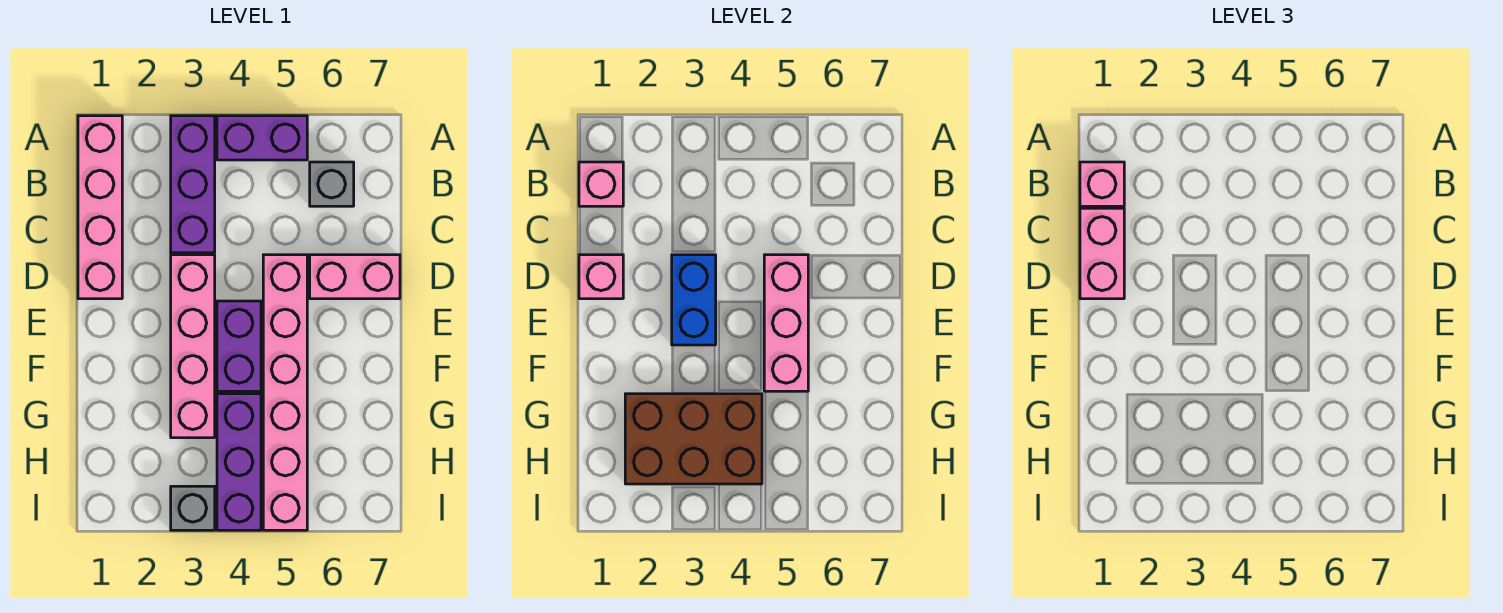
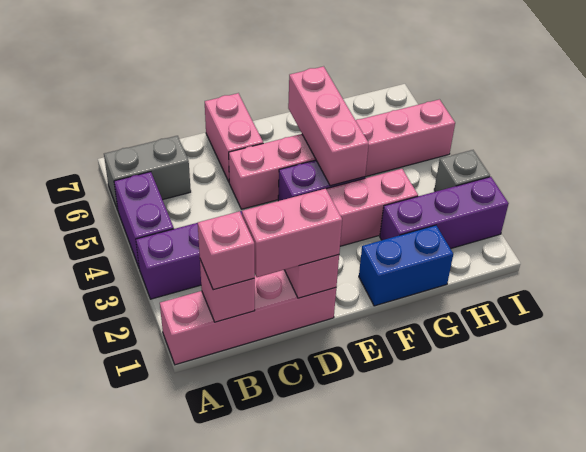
grey brick B6 level 1 -> grey brick A6:B6 level 1
blue brick D3:E3 level 2 -> blue brick F1:G1 level 1
pink brick D5:F5 level 2 -> pink brick F4:F6 level 2
brown brick G2:H4 level 2 -> none
purple brick G4:I4 level 1 -> purple brick G2:I2 level 1

